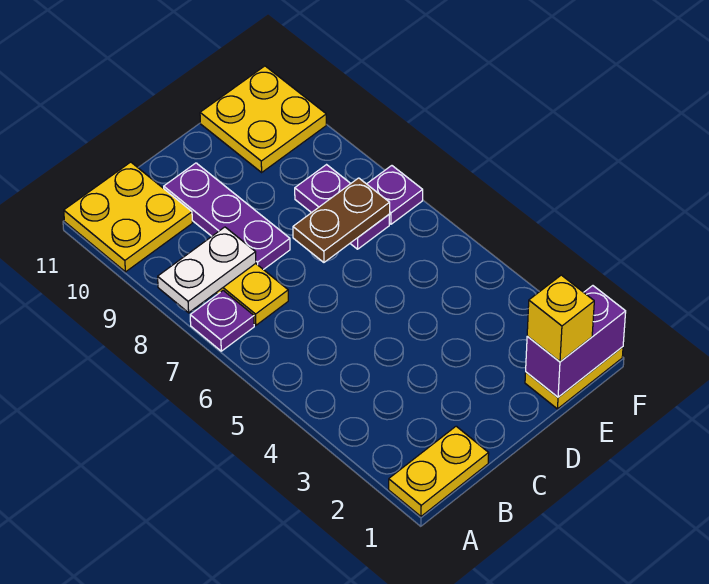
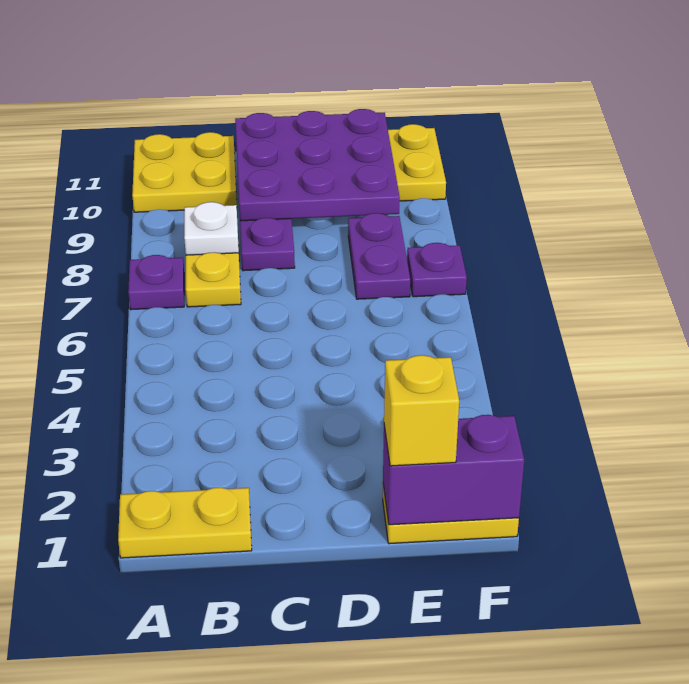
white plate A8:B8 level 2 -> white plate B8 level 2
none -> purple plate C9:E11 level 2
brown plate D7:E7 level 2 -> none

